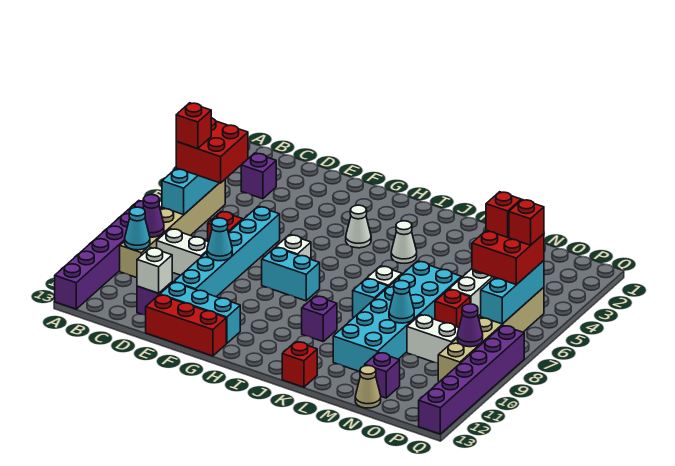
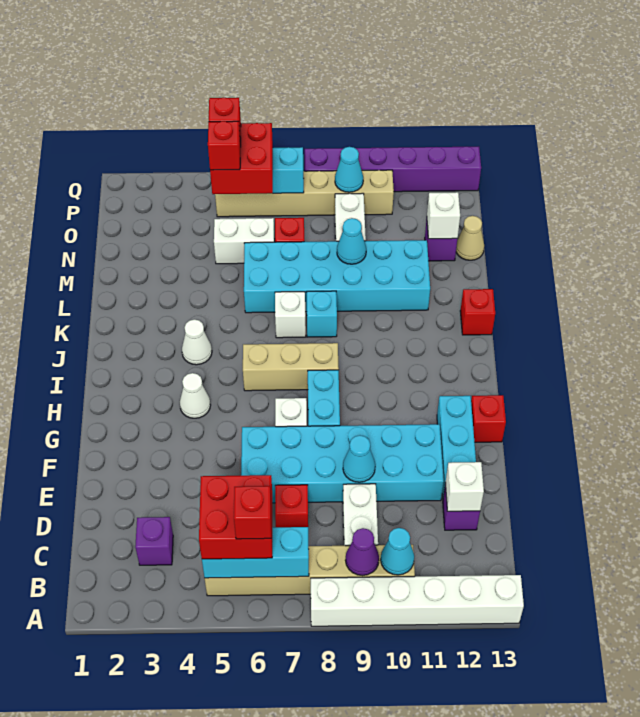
purple brick A8:A13 level 1 -> white brick A8:A13 level 1
cyan brick E6:E11 level 1 -> cyan brick E6:F11 level 1
red brick E13:G13 level 1 -> red brick G13 level 1
none -> tan brick I6:I8 level 1
purple brick J10 level 1 -> none
none -> white brick N12 level 2
purple cone P9 level 2 -> cyan cone P9 level 2

